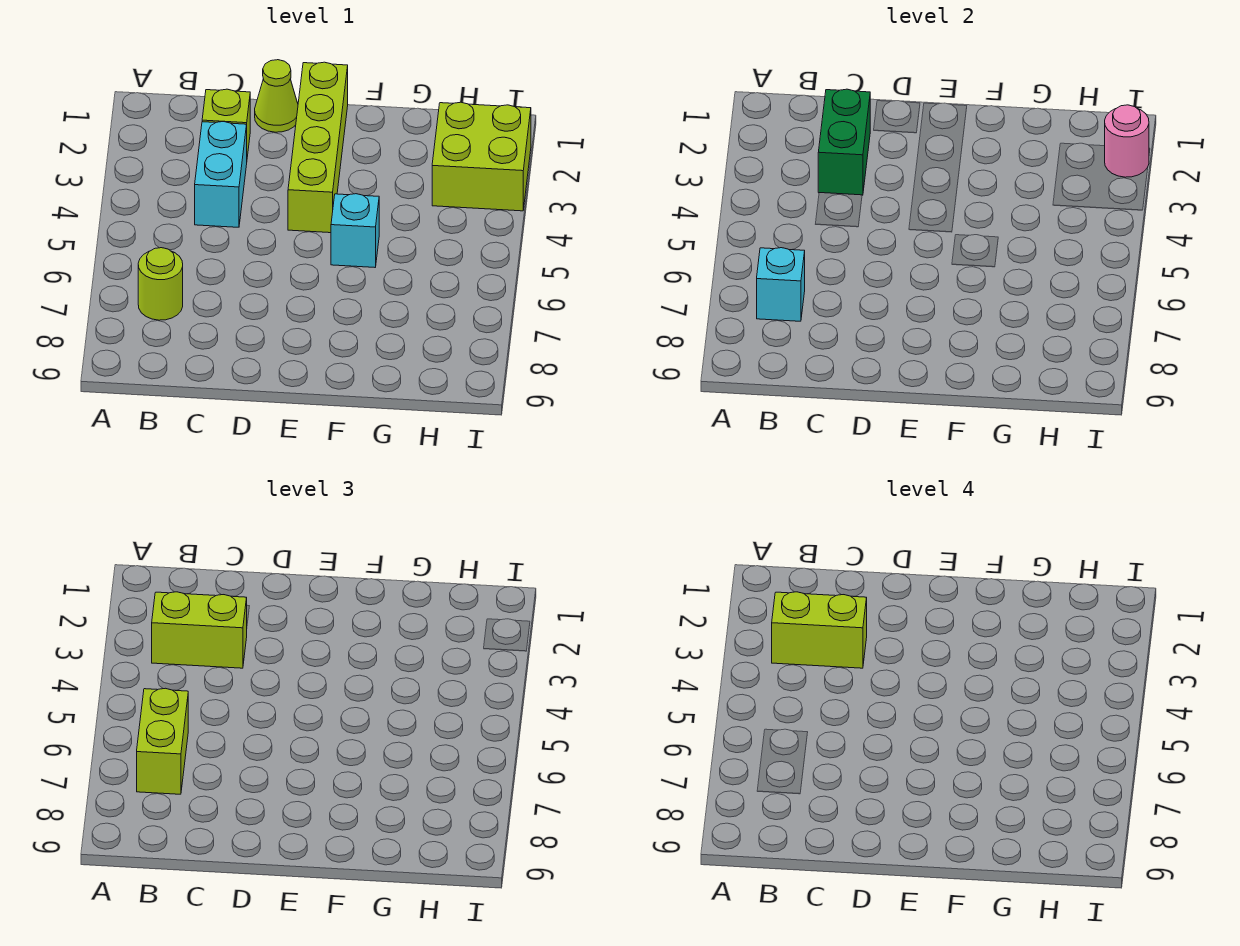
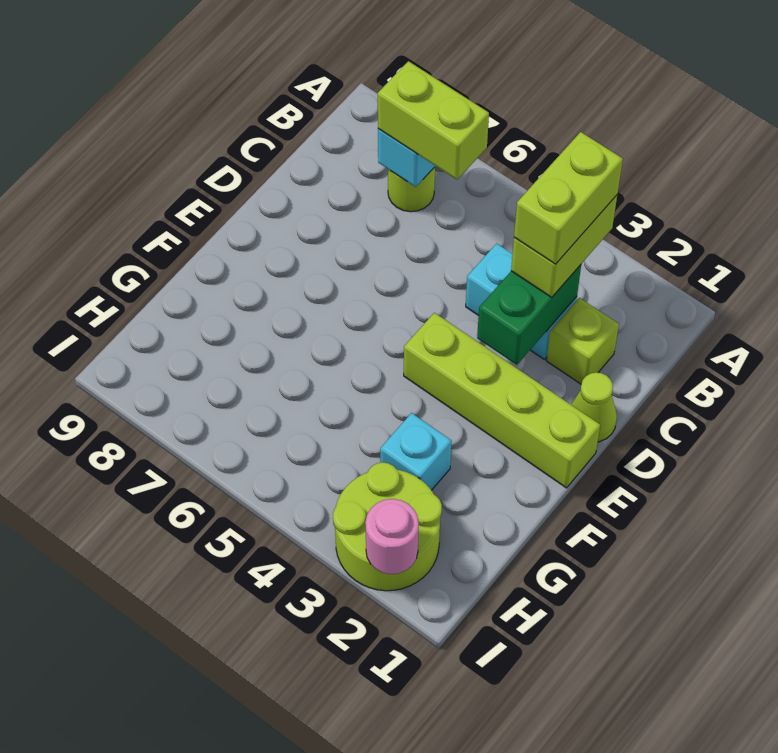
green brick C2:C3 level 2 -> green brick C3:D3 level 2
cyan brick F5 level 1 -> cyan brick G3 level 1
lime brick H2:I3 level 1 -> lime round brick H2:I3 level 1

